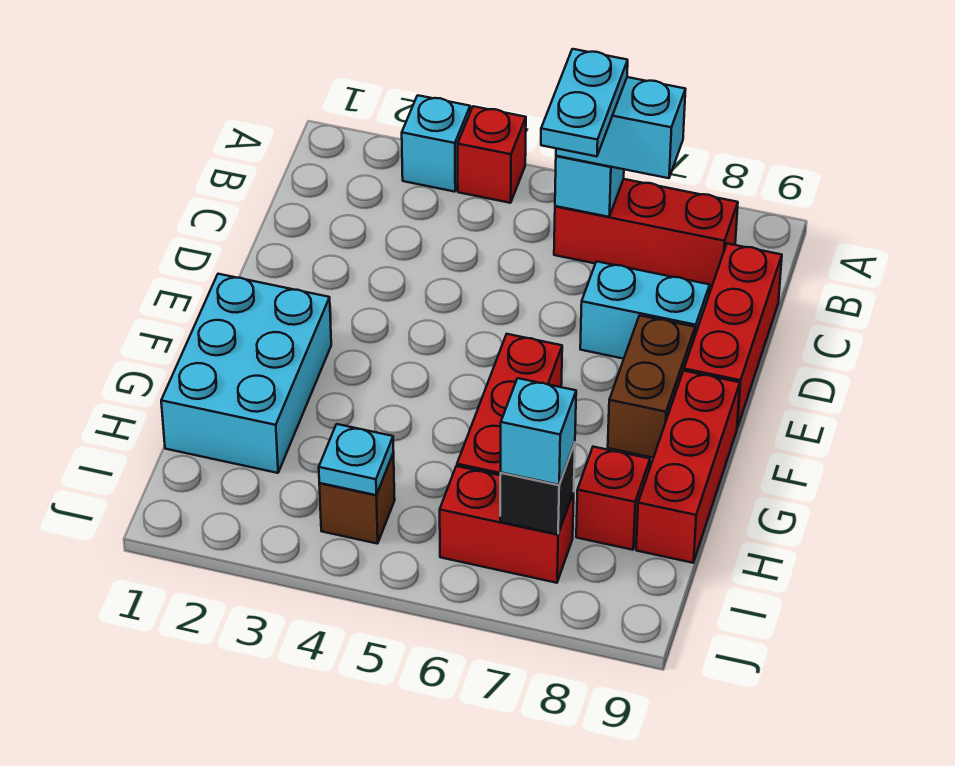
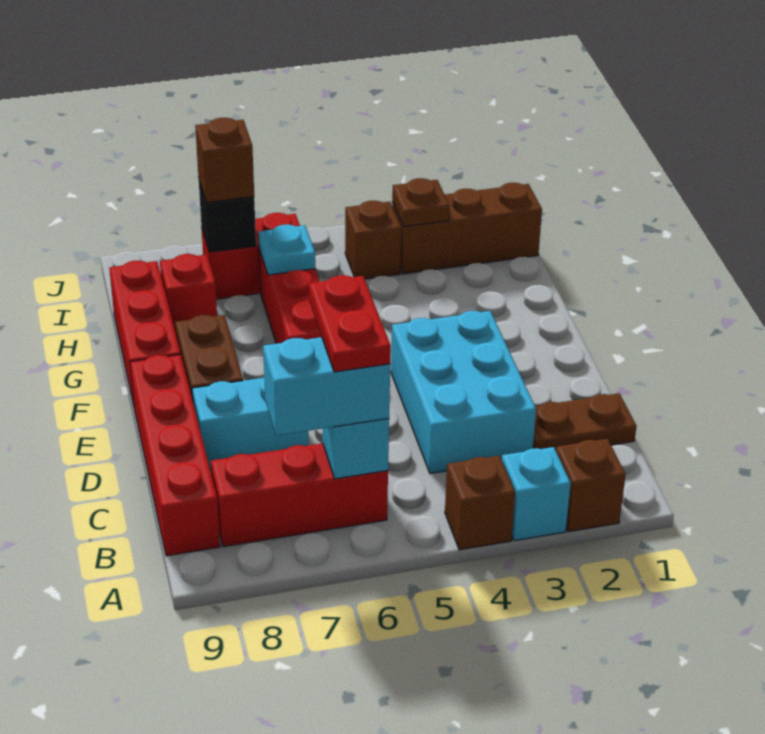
none -> brown brick A2 level 1
red brick A4 level 1 -> brown brick A4 level 1
cyan plate B6:C6 level 4 -> red plate B6:C6 level 4
none -> brown plate C1:C2 level 1
red brick C9:E9 level 1 -> red brick B9:E9 level 1
cyan brick F1:H2 level 1 -> cyan brick C3:E4 level 1
none -> brown brick I1:I3 level 1
none -> brown plate I3 level 2
cyan plate I4 level 2 -> cyan plate H6 level 2
cyan brick I7 level 3 -> brown brick I7 level 3

